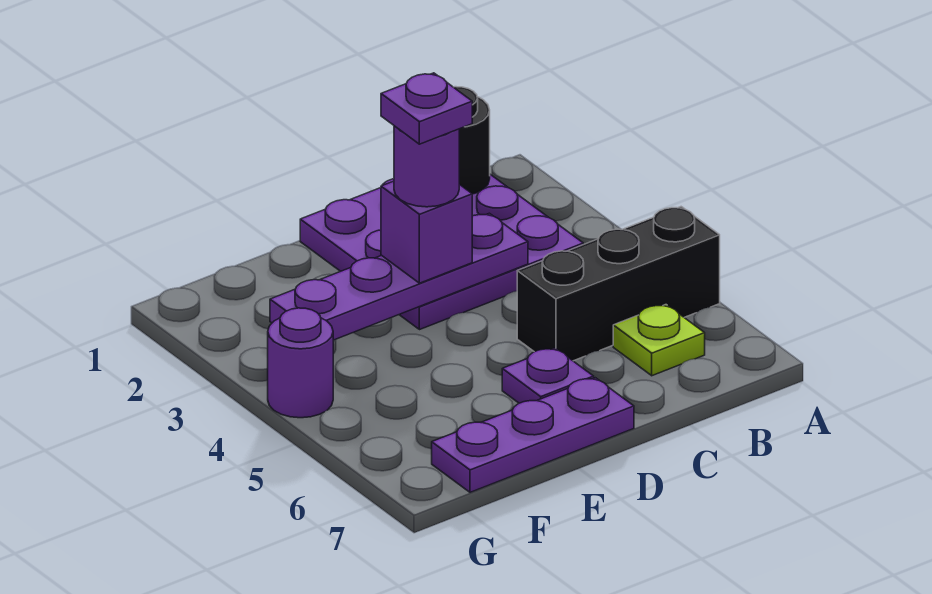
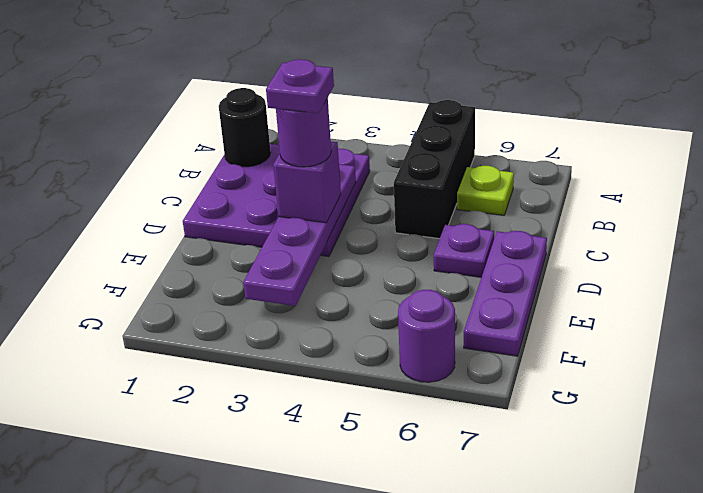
purple round brick G4 level 1 -> purple round brick G6 level 1

